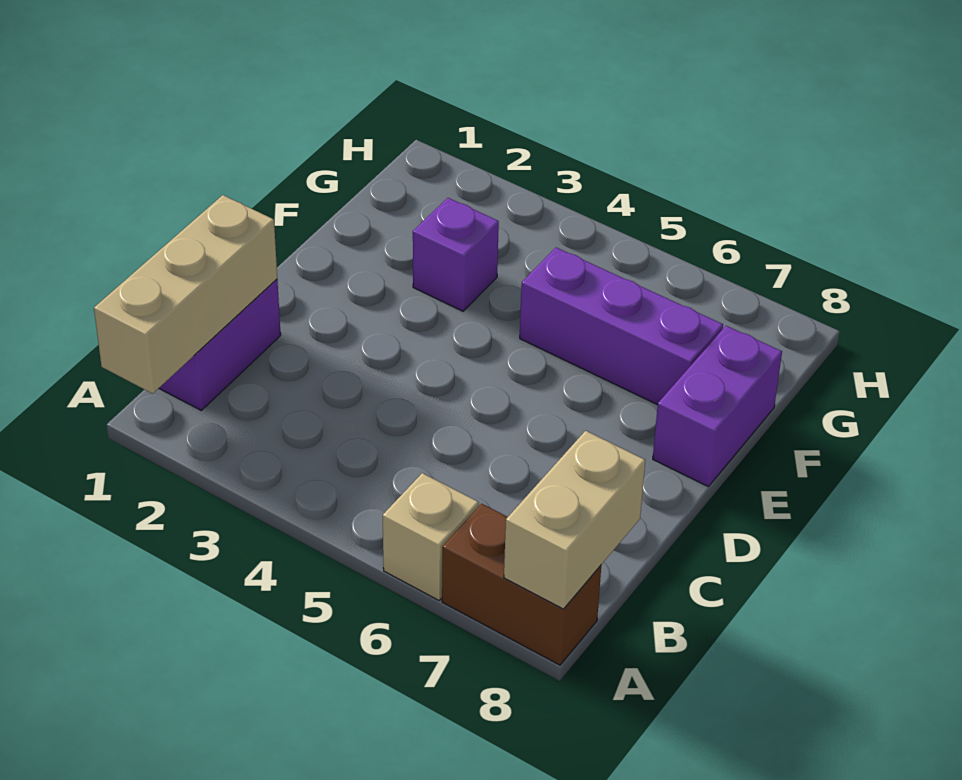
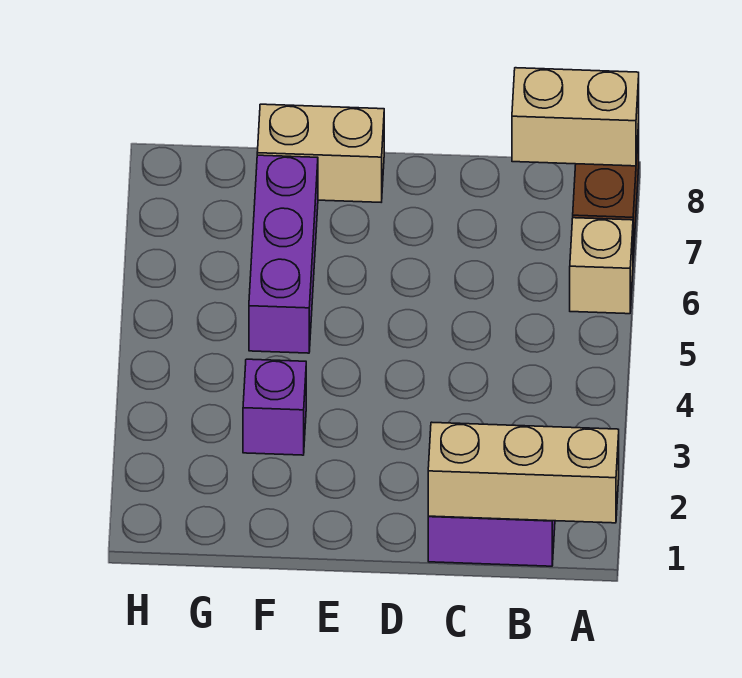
purple brick E8:F8 level 1 -> tan brick E8:F8 level 1

